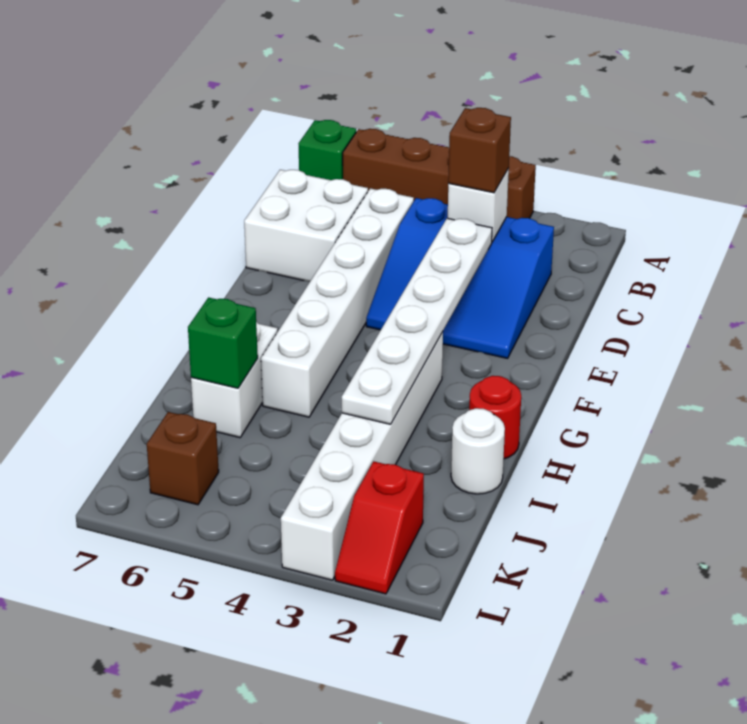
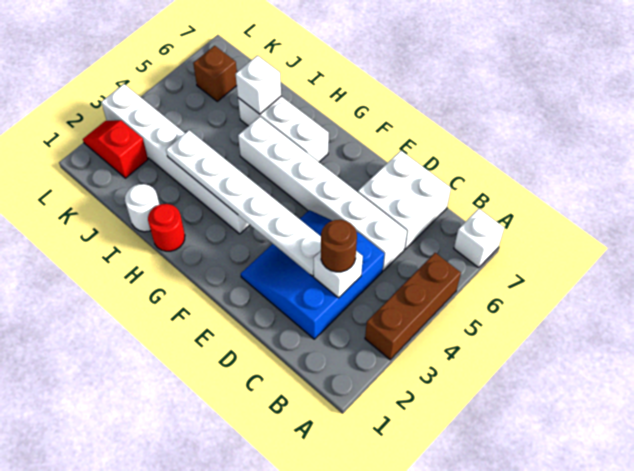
brown brick A3:A6 level 1 -> brown brick A3:A5 level 1
green brick A7 level 1 -> white brick A7 level 1
brown brick C3 level 3 -> brown round brick C3 level 3
white brick H6:I6 level 1 -> white brick G6:I6 level 1
green brick I6 level 2 -> white brick I6 level 2

